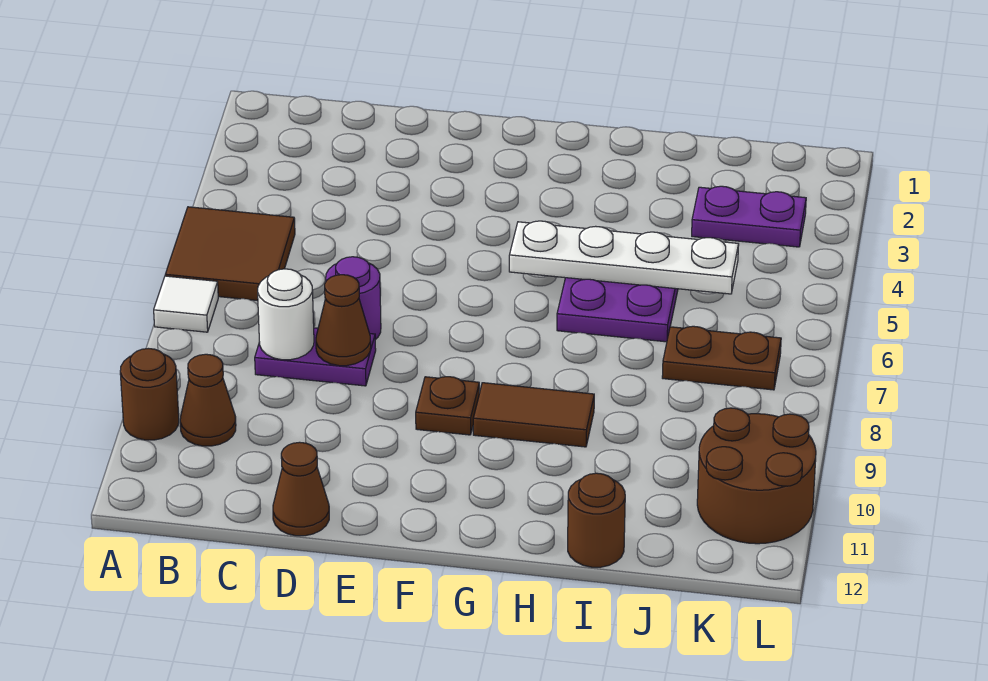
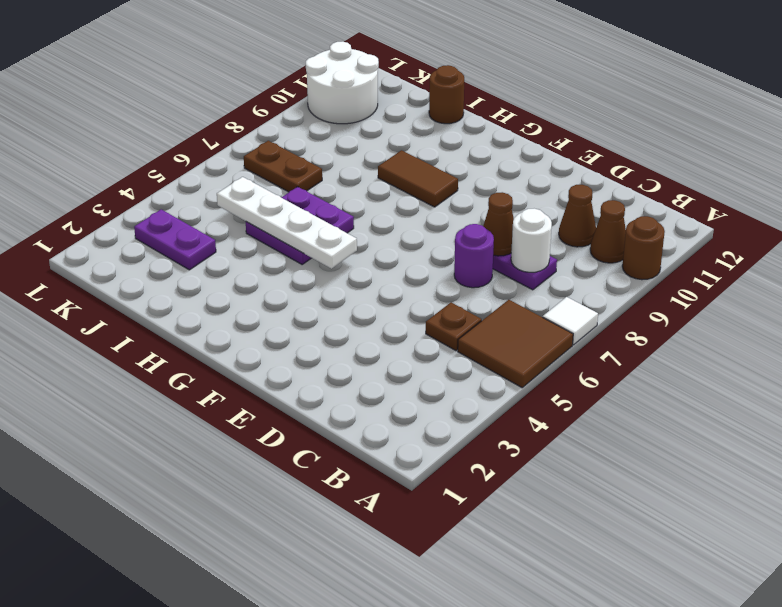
brown cone D12 level 1 -> brown cone C10 level 1
brown plate F9 level 1 -> brown plate C5 level 1
brown round brick K10:L11 level 1 -> white round brick K10:L11 level 1

